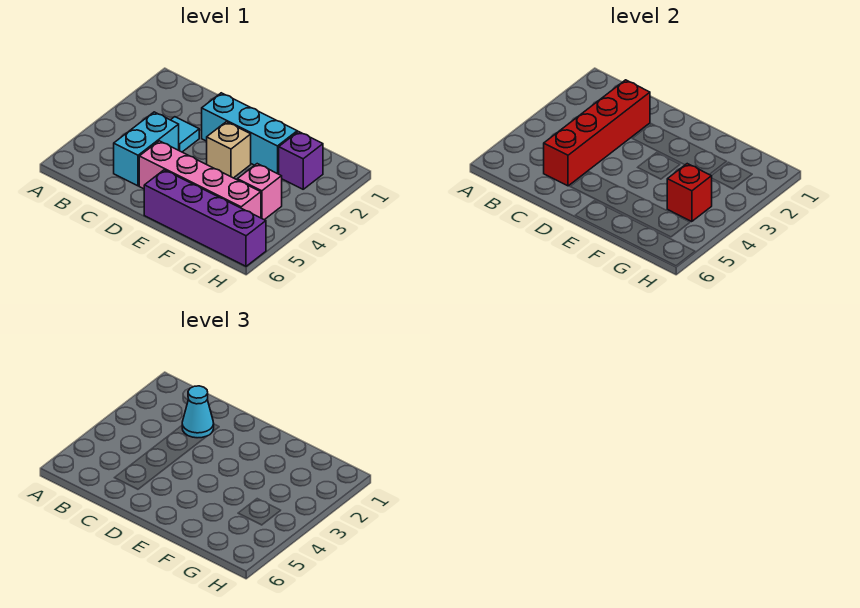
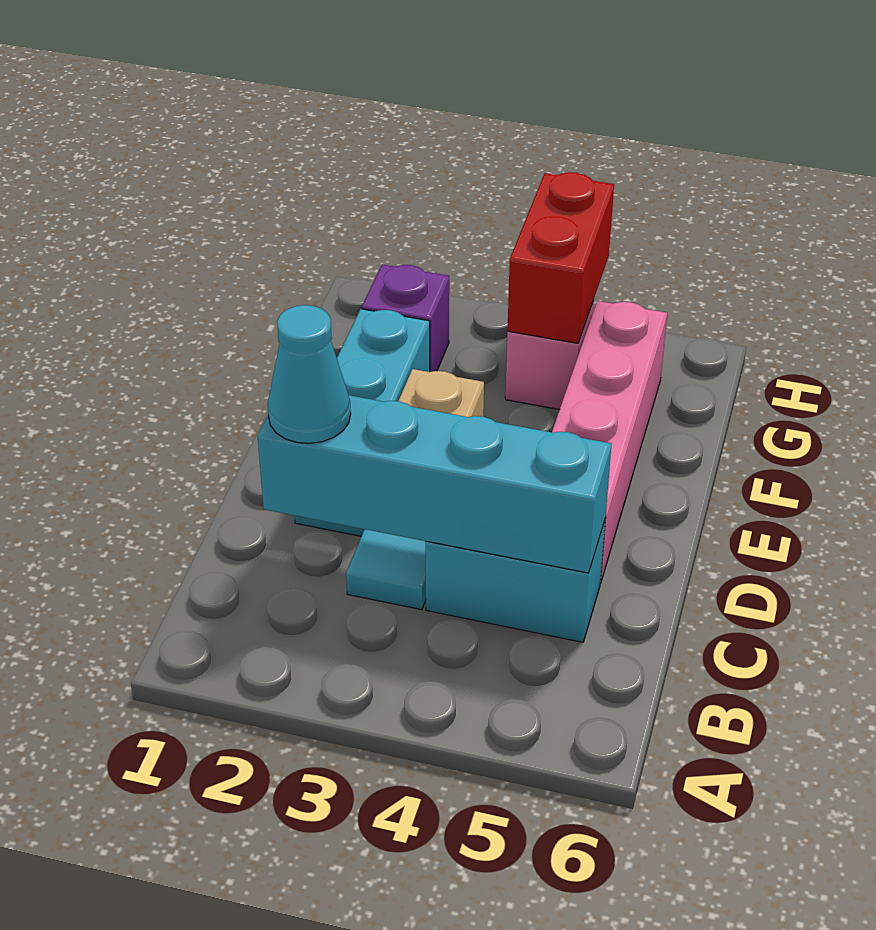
red brick C2:C5 level 2 -> cyan brick C2:C5 level 2
purple brick E6:H6 level 1 -> none
red brick G4 level 2 -> red brick G4:H4 level 2

